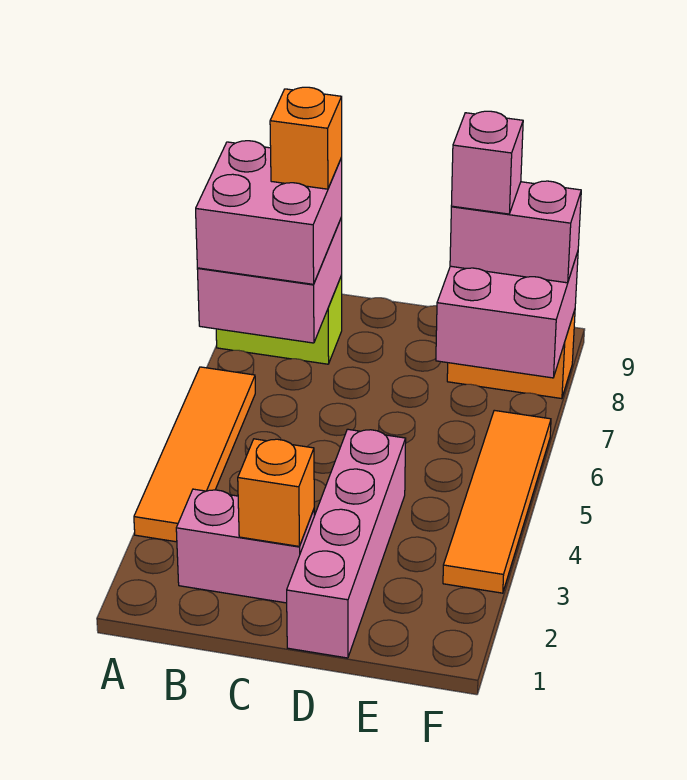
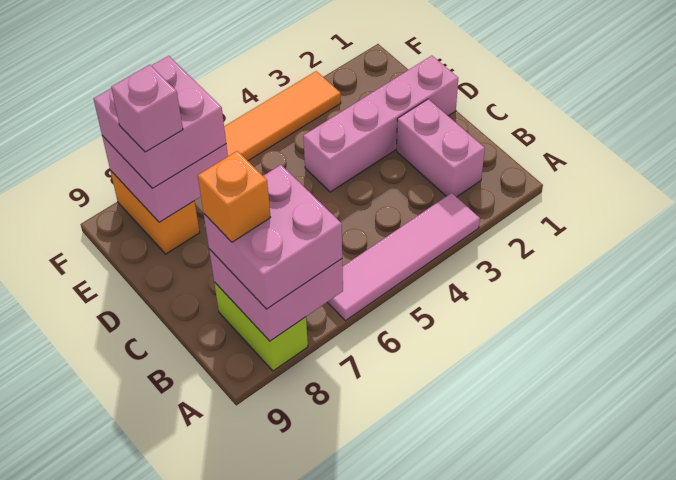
orange tile A3:A6 level 1 -> pink tile A3:A6 level 1
orange brick C2 level 2 -> none
pink brick E8:F8 level 3 -> pink brick E7:F8 level 3

